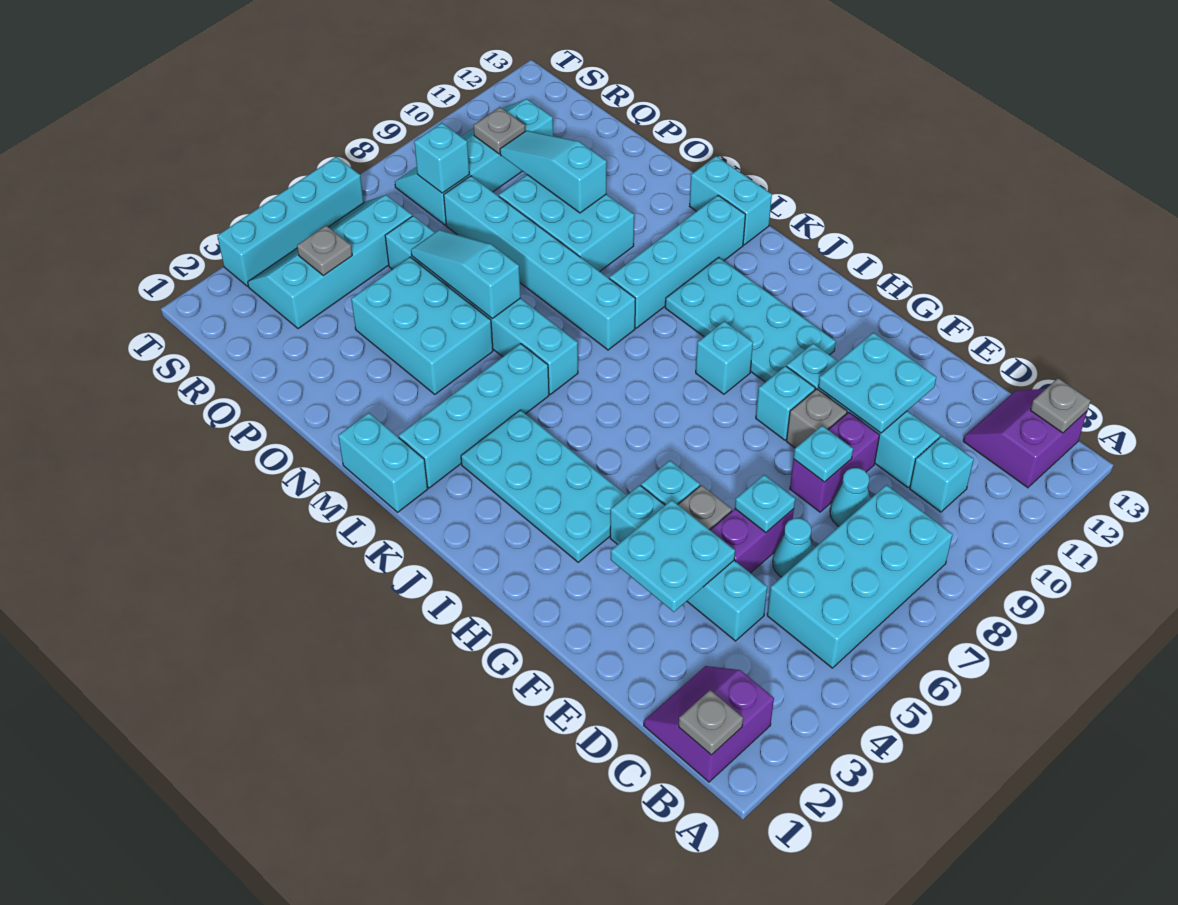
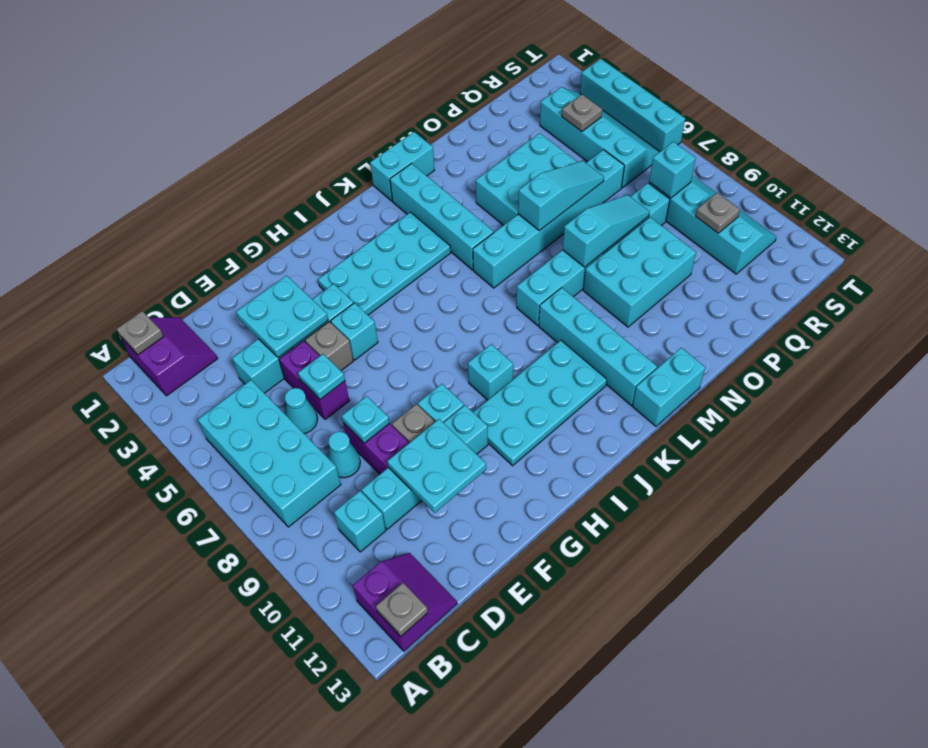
cyan slope O10:Q10 level 2 top O -> cyan slope N8:P8 level 2 top N

